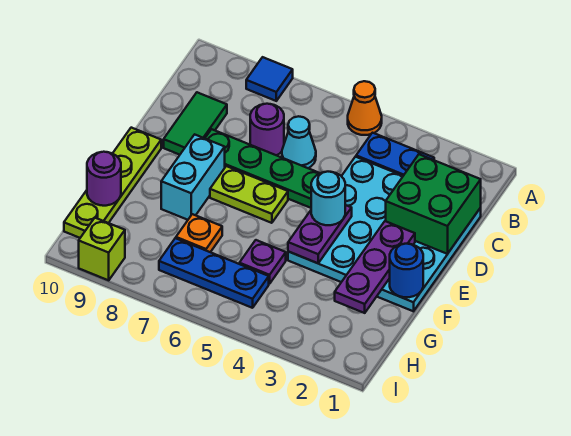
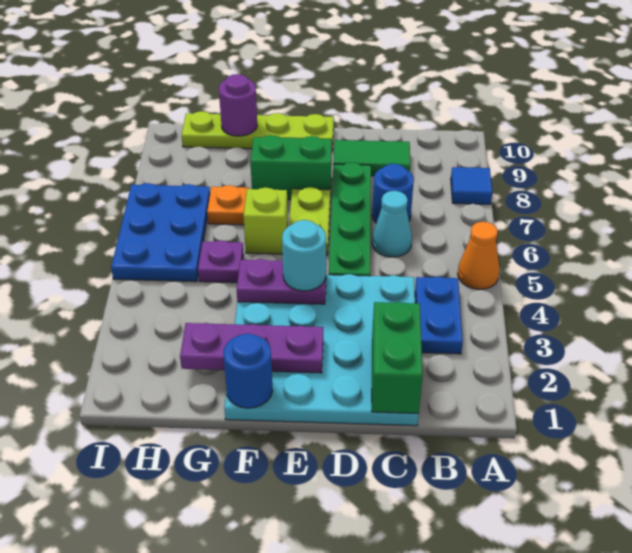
green brick C1:D2 level 2 -> green brick C1:C2 level 2
purple round brick C7 level 1 -> blue round brick C7 level 1
cyan brick E8:F8 level 1 -> green brick E8:F8 level 1
blue plate H5:H7 level 1 -> blue plate H5:I7 level 1
lime brick I9 level 1 -> lime brick F6 level 1

